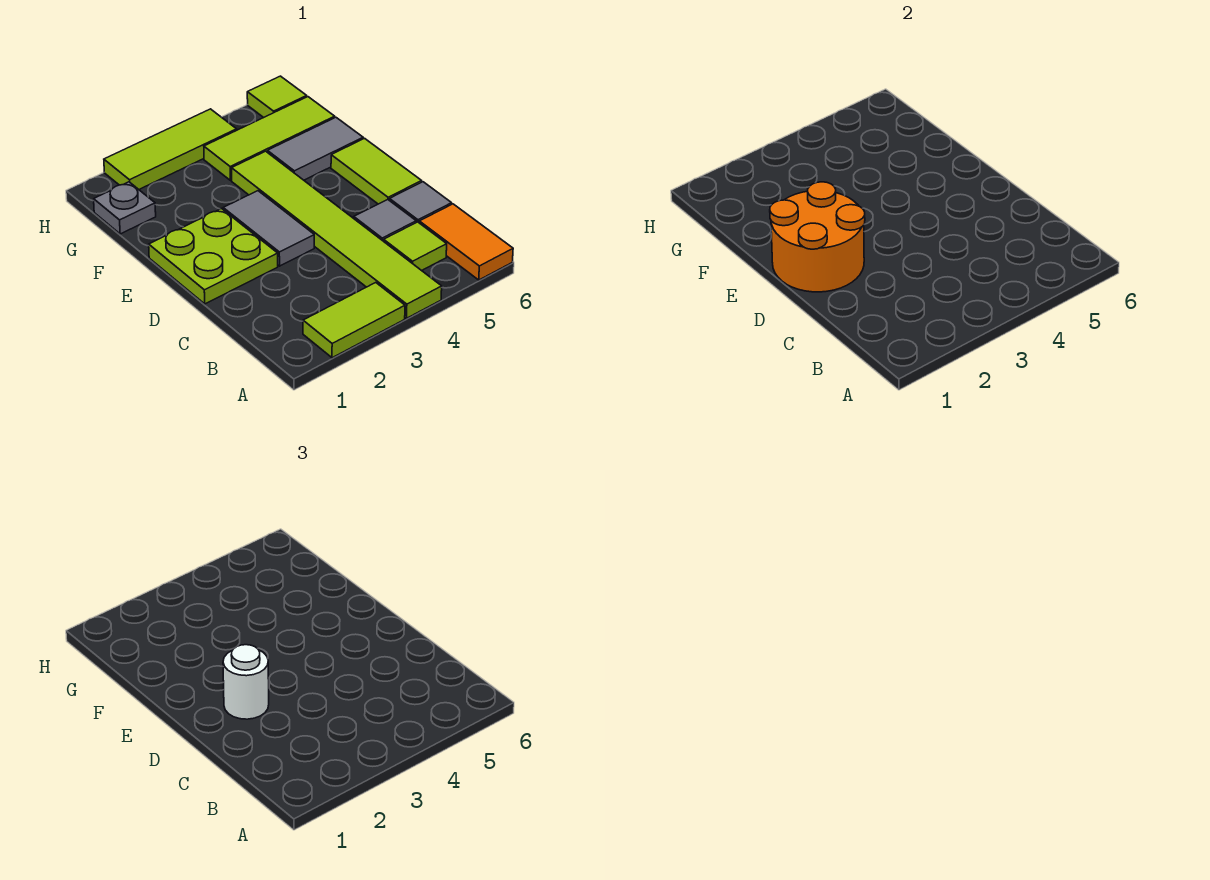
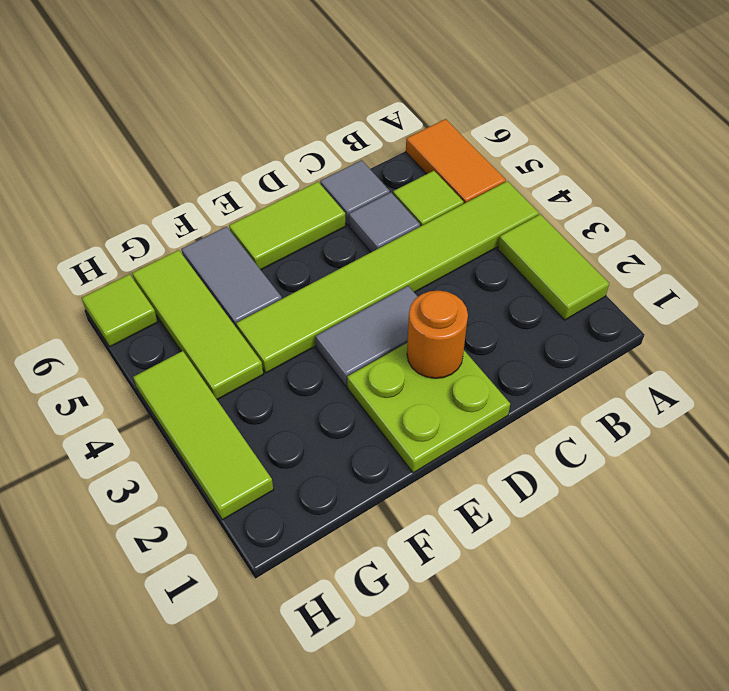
orange tile A6:B6 level 1 -> orange tile A5:A6 level 1
orange round brick D1:E2 level 2 -> orange round brick D2 level 2
white round brick D2 level 3 -> none
grey plate G1 level 1 -> none

